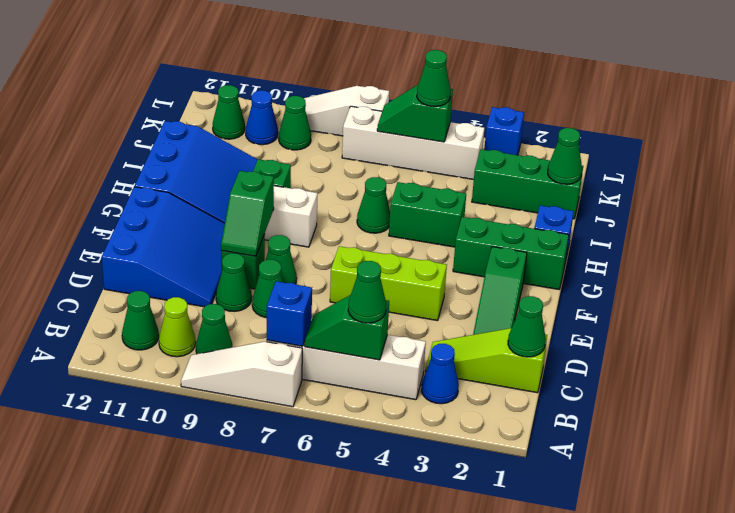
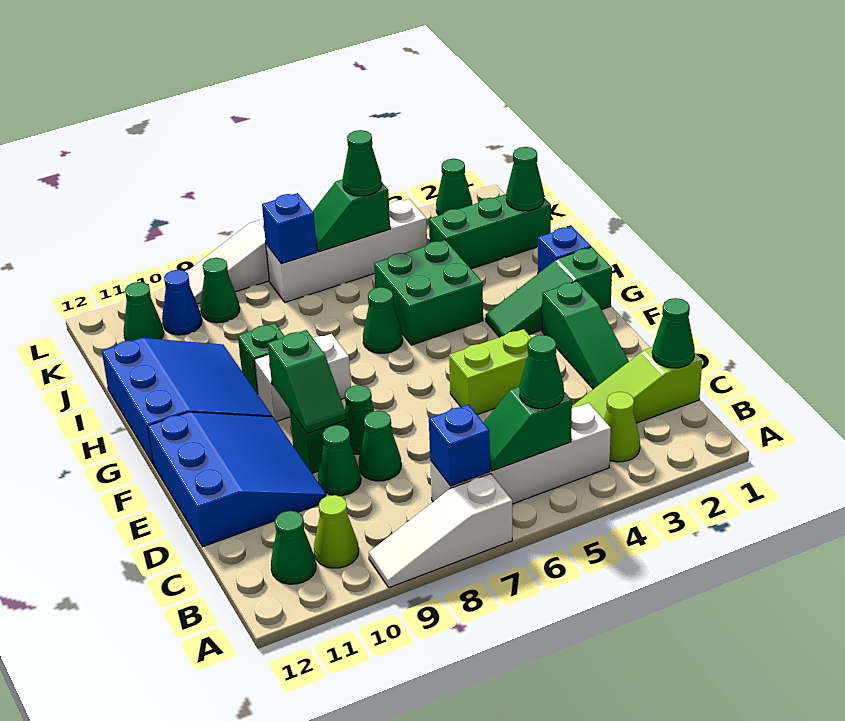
blue cone B3 level 1 -> lime cone B3 level 1
green cone B9 level 1 -> green cone L2 level 1
lime brick E4:E6 level 1 -> lime brick E4:E5 level 1
green brick G1:G3 level 1 -> green slope G1:G3 level 1 top 1
green brick H4:H5 level 1 -> green brick H4:I5 level 1
blue brick L3 level 1 -> blue brick K7 level 2

